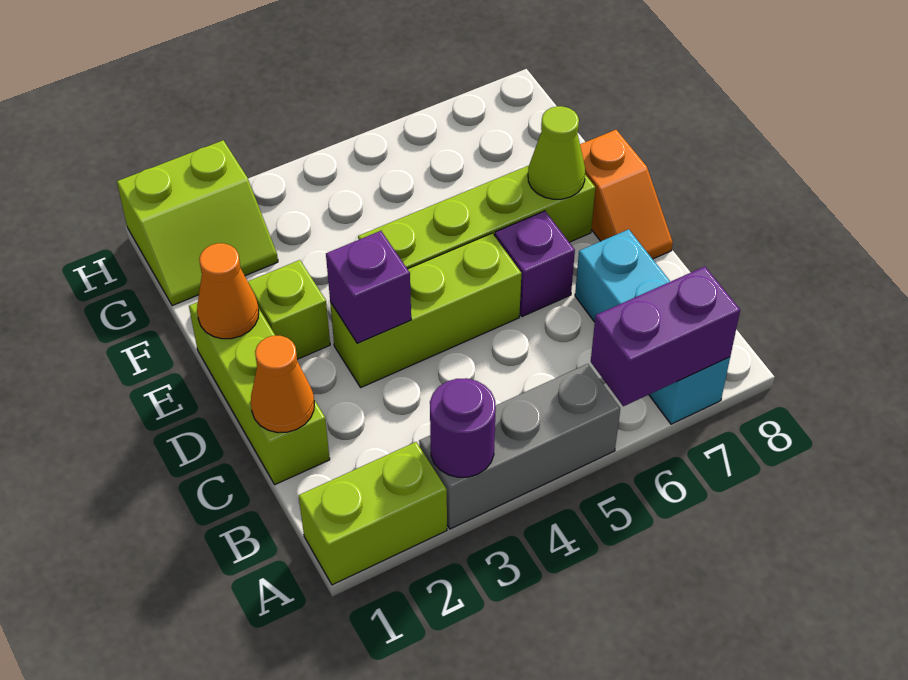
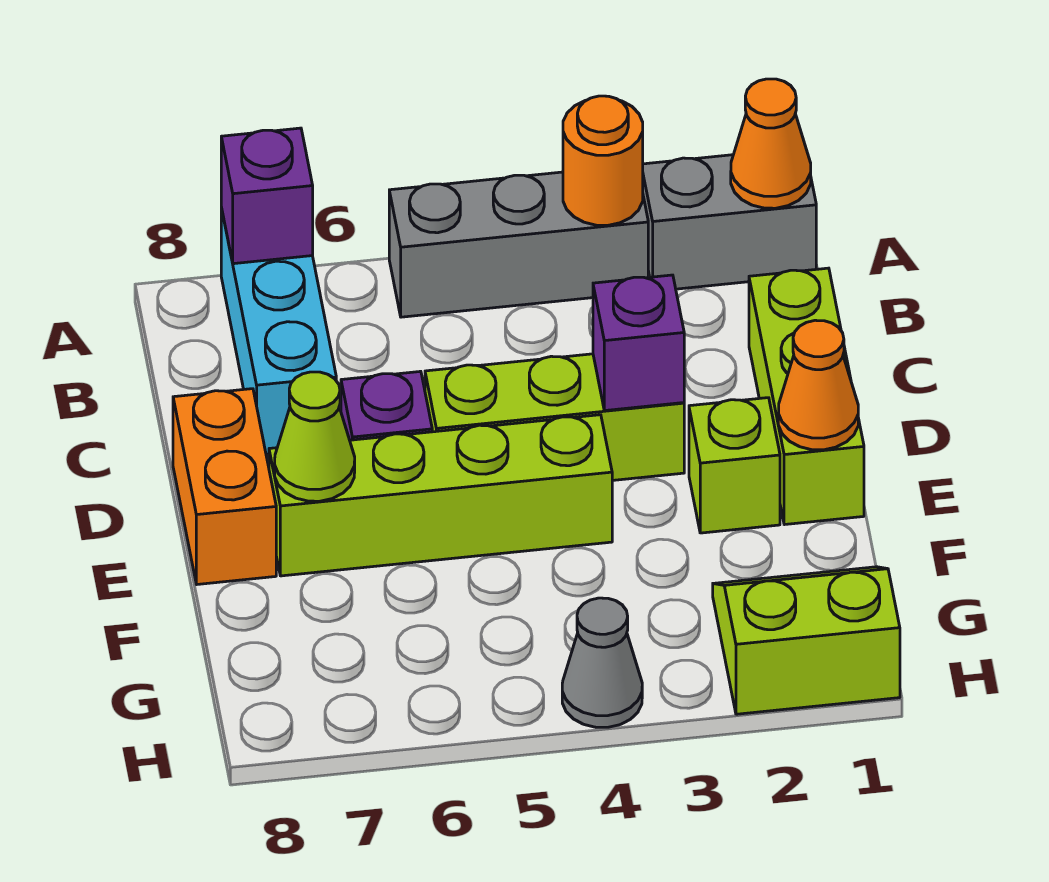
lime brick A1:A2 level 1 -> grey brick A1:A2 level 1
purple round brick A3 level 2 -> orange round brick A3 level 2
purple brick A6:A7 level 2 -> purple brick A7 level 2
orange cone C1 level 2 -> orange cone A1 level 2
orange slope D8:E8 level 1 top E -> orange brick D8:E8 level 1
none -> grey cone H4 level 1

